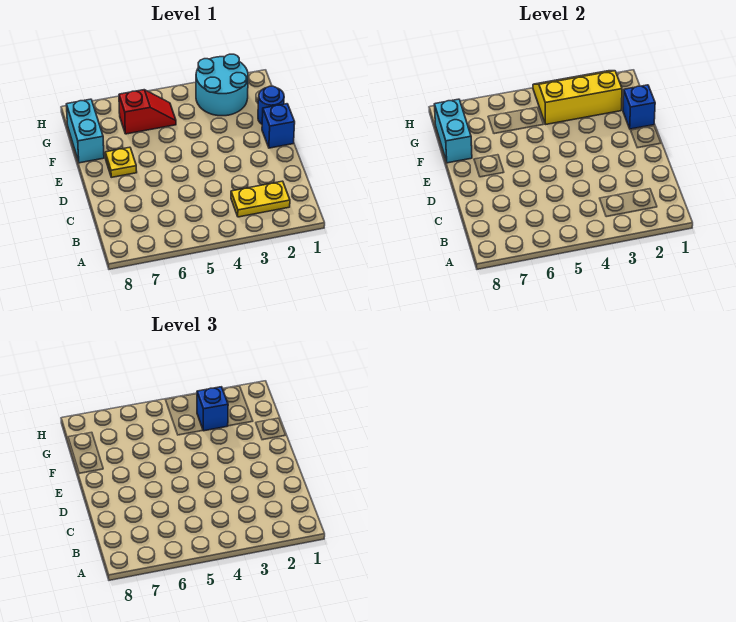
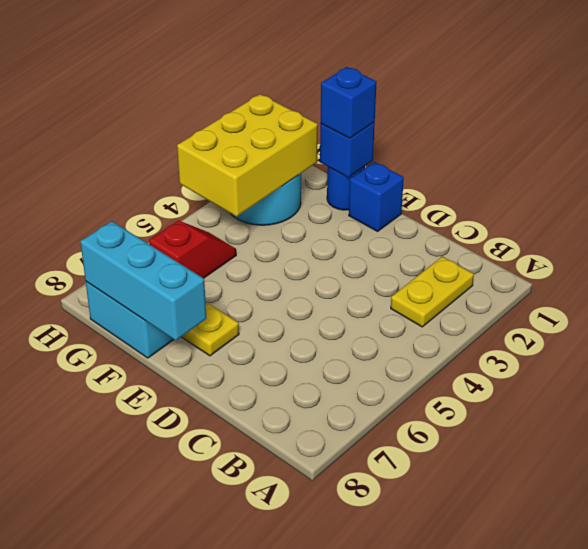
cyan brick F8:G8 level 2 -> cyan brick E8:G8 level 2
yellow slope G2:H4 level 2 top G -> yellow brick G2:H4 level 2
blue brick G3 level 3 -> blue brick F1 level 3

